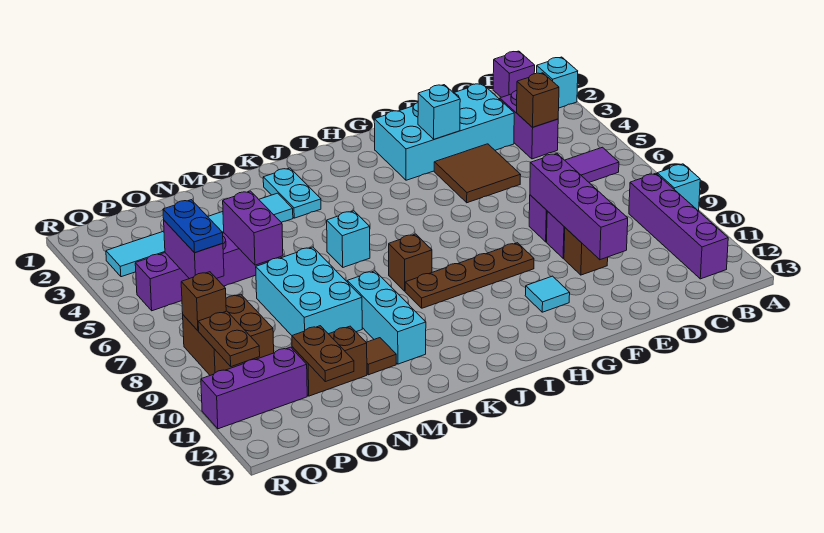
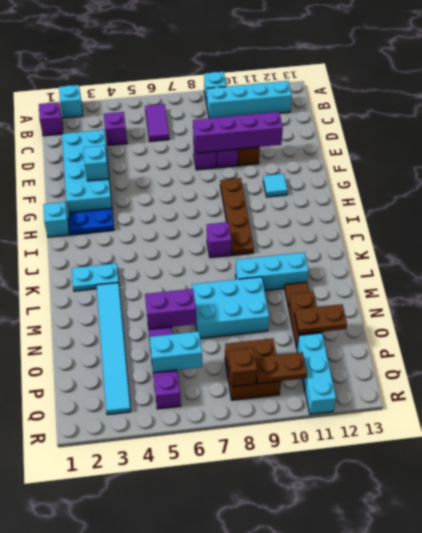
purple brick B9:B12 level 1 -> cyan brick B9:B12 level 1
purple brick C3:C4 level 1 -> purple brick C4 level 1
brown brick C4 level 2 -> none
brown tile E4:F5 level 1 -> none
brown brick J8 level 1 -> purple brick J8 level 1
cyan brick K6 level 1 -> cyan brick H1 level 1
purple brick P5:P6 level 2 -> cyan brick P5:P6 level 2
blue plate P5:P6 level 3 -> blue plate H2:H3 level 1
purple brick P11:R11 level 1 -> cyan brick P11:R11 level 1

